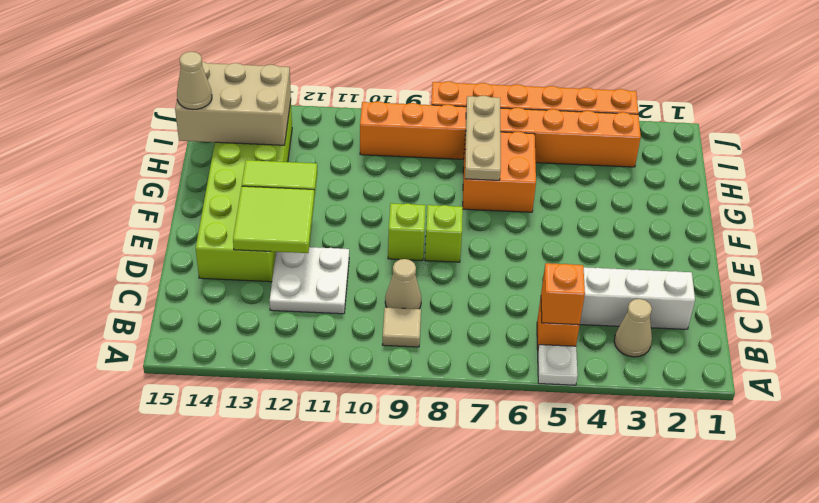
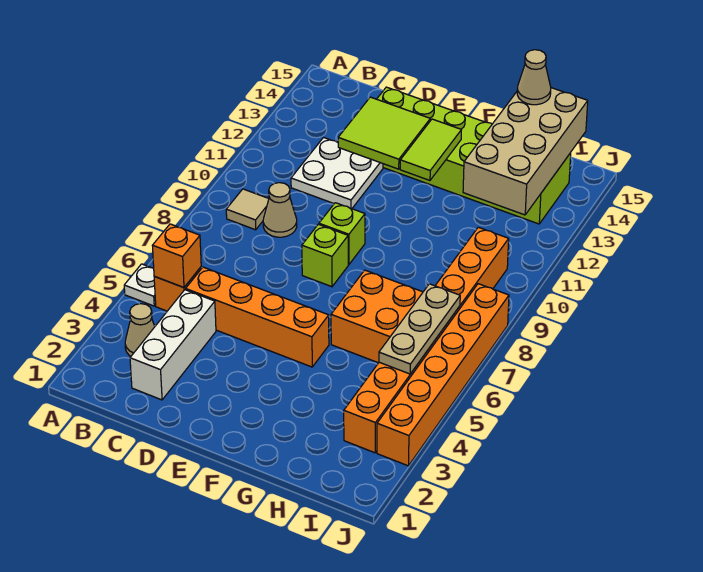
none -> orange brick C5:F5 level 1
tan plate G7:I7 level 2 -> tan plate I5:I7 level 2
tan brick H13:I15 level 2 -> tan brick H12:I15 level 2

